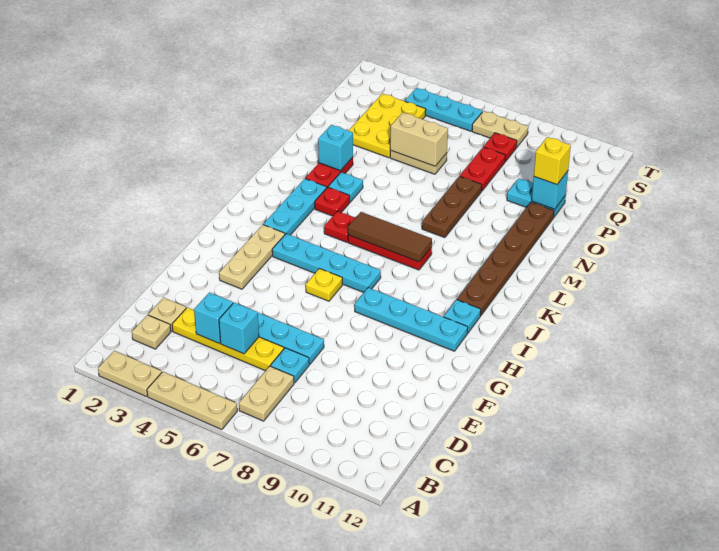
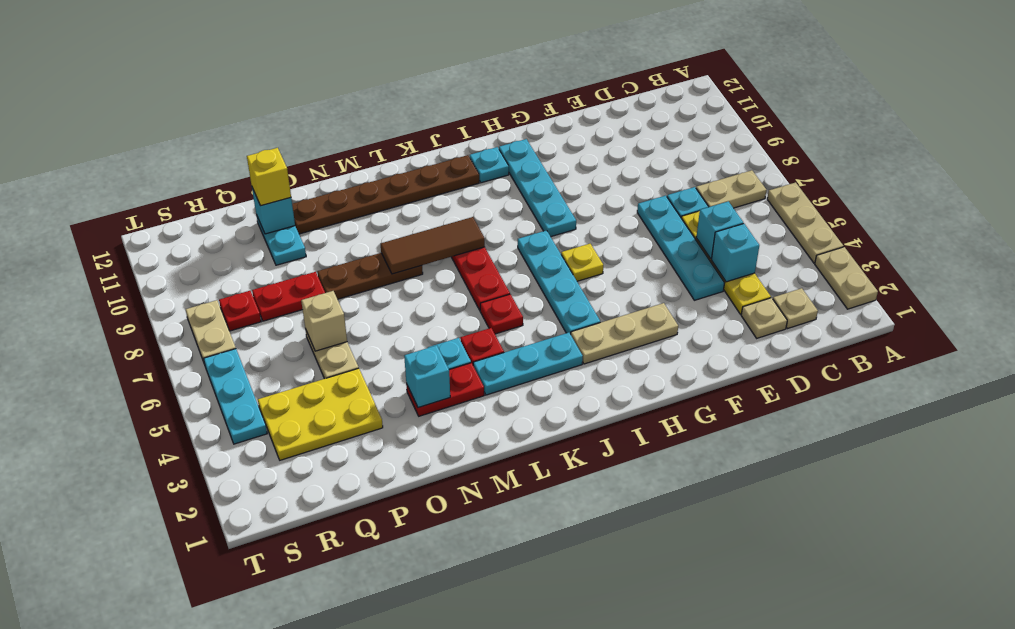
brown tile K6:K8 level 2 -> brown tile K8:M8 level 2
tan brick P5:P6 level 2 -> tan brick P6 level 2

